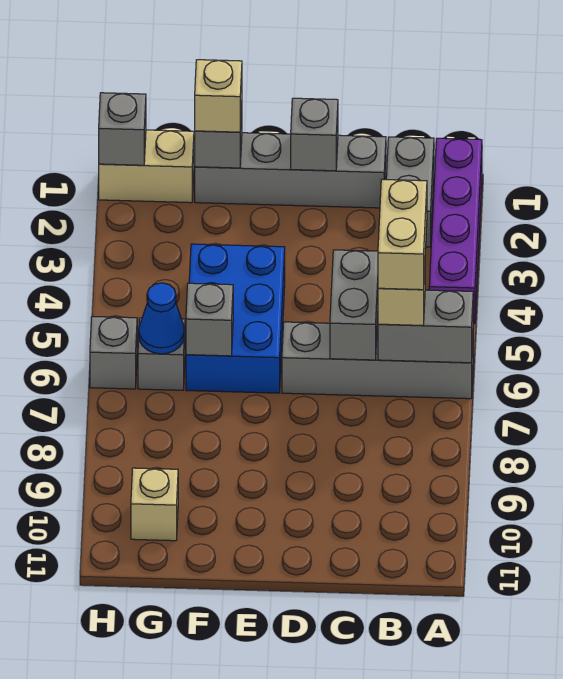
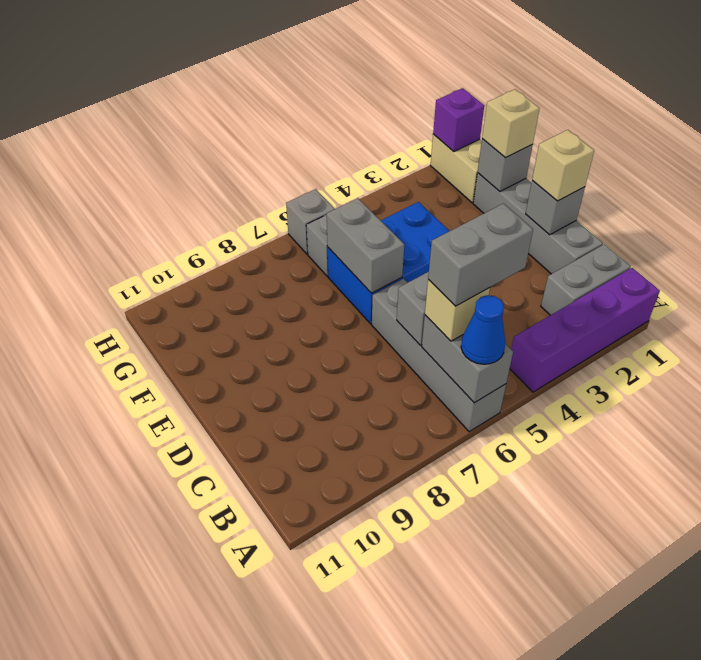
tan brick B5:B6 level 4 -> grey brick B5:B6 level 4
grey brick F6 level 2 -> grey brick E6:F6 level 2
blue cone G6 level 2 -> blue cone A6 level 3
tan brick G10 level 1 -> tan brick D1 level 3
grey brick H1 level 2 -> purple brick H1 level 2

